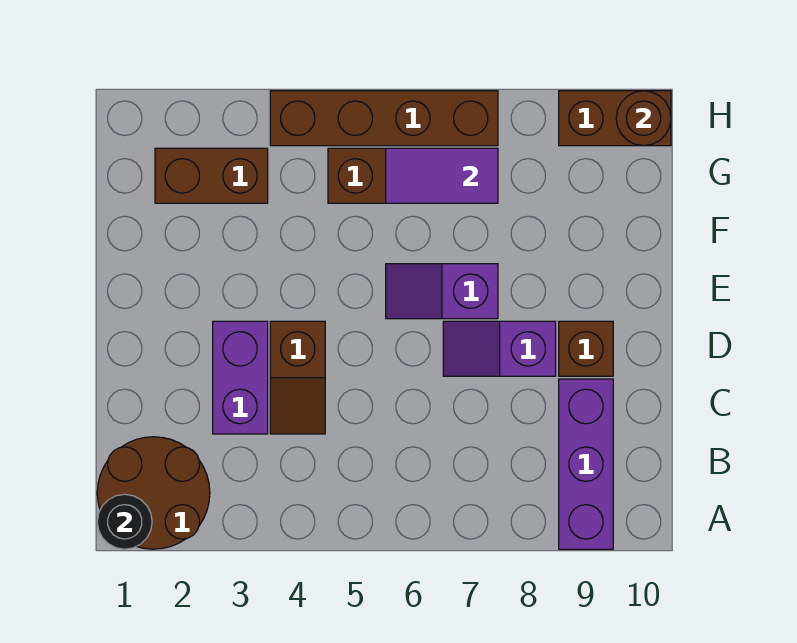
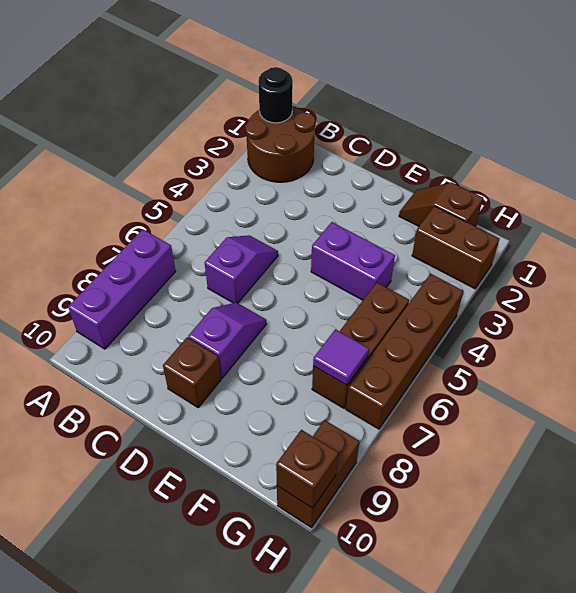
purple brick A9:C9 level 1 -> purple brick A7:A9 level 1
purple brick C3:D3 level 1 -> purple brick E4:F4 level 1
brown slope C4:D4 level 1 top D -> brown slope F1:G1 level 1 top G
purple slope E6:E7 level 1 top 7 -> purple slope C5:C6 level 1 top 6
brown brick G2:G3 level 1 -> brown brick G2:H2 level 1
purple tile G6:G7 level 2 -> purple tile G7 level 2
brown round brick H10 level 2 -> brown brick H10 level 2

